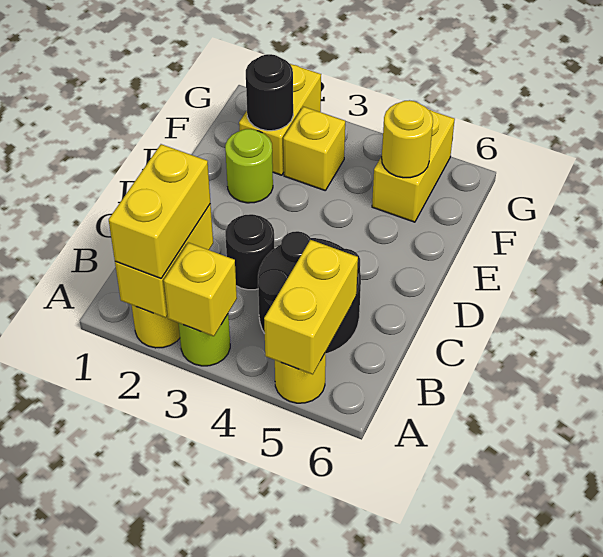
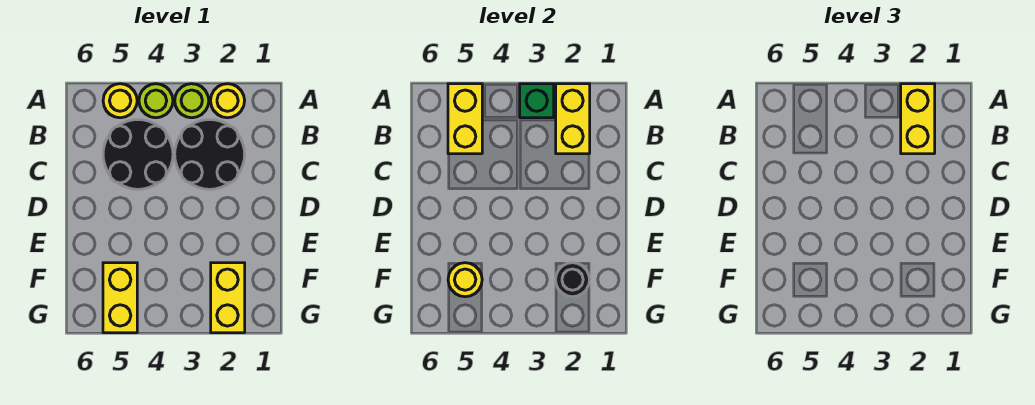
yellow brick A3 level 2 -> green brick A3 level 2
black round brick C3 level 1 -> black round brick B2:C3 level 1
lime round brick E2 level 1 -> lime round brick A4 level 1
yellow brick F3 level 1 -> none

